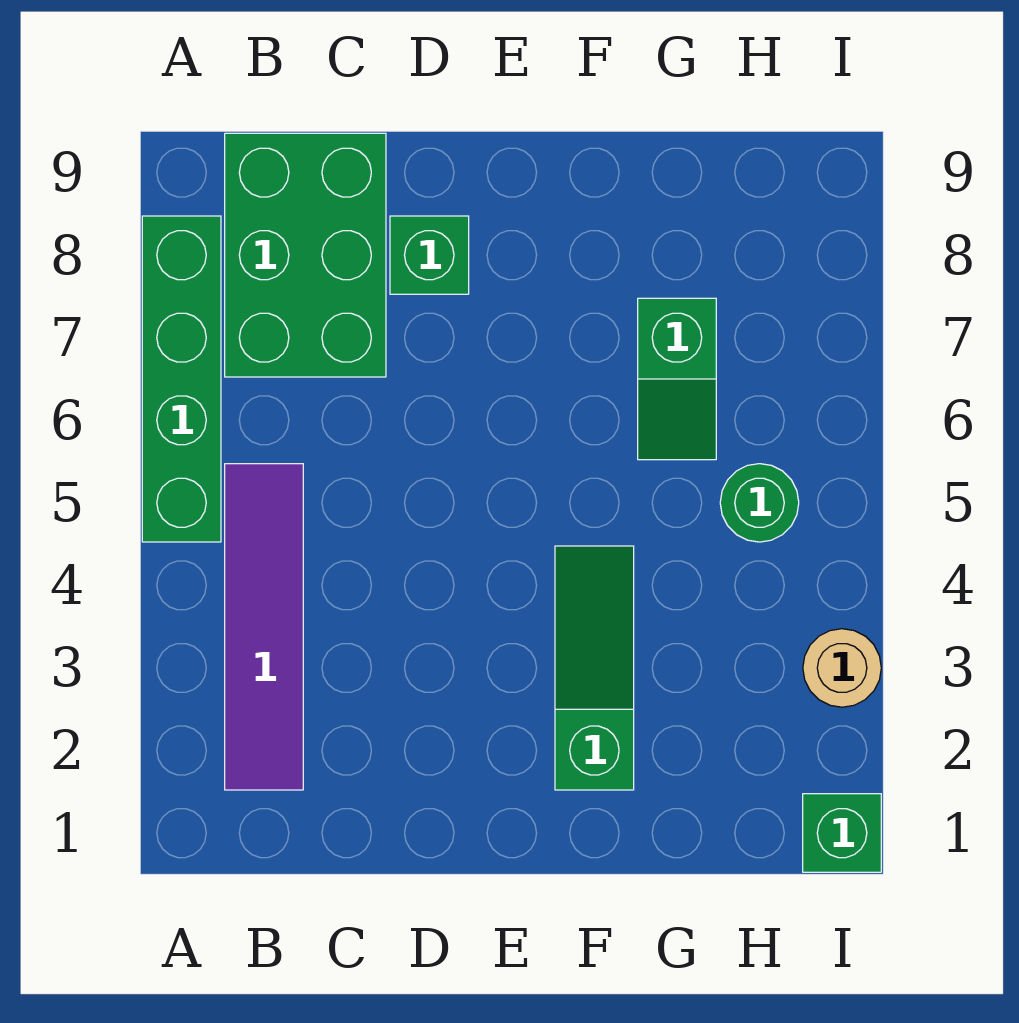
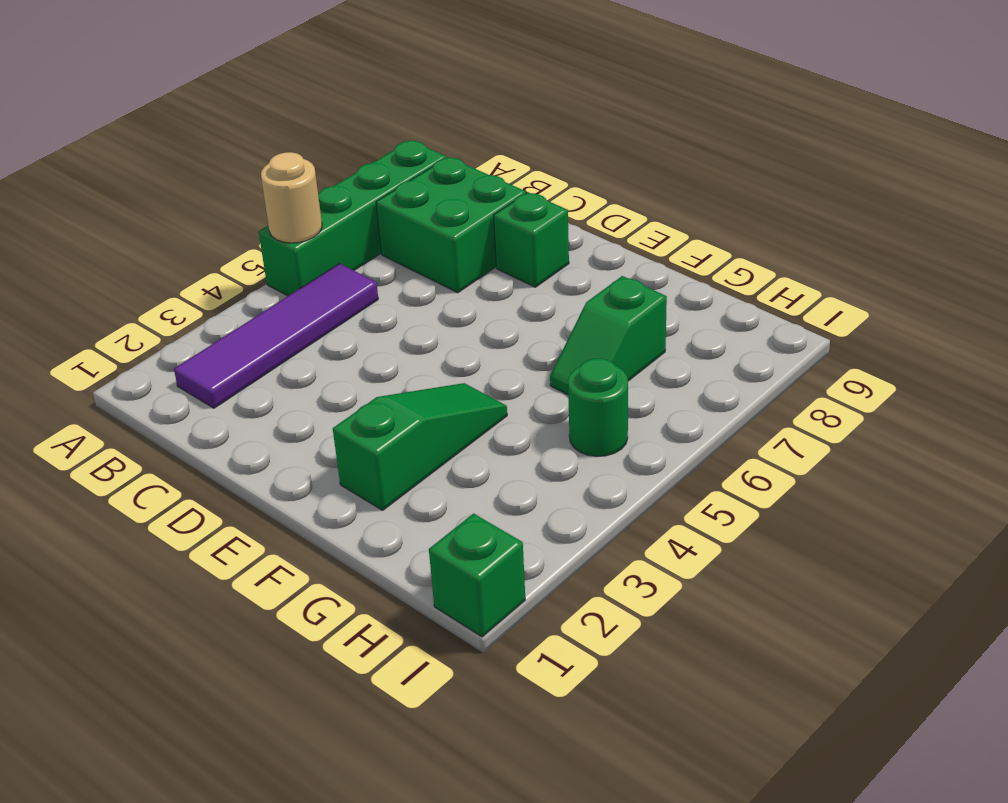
green brick B7:C9 level 1 -> green brick B7:C8 level 1
tan round brick I3 level 1 -> tan round brick A5 level 2

